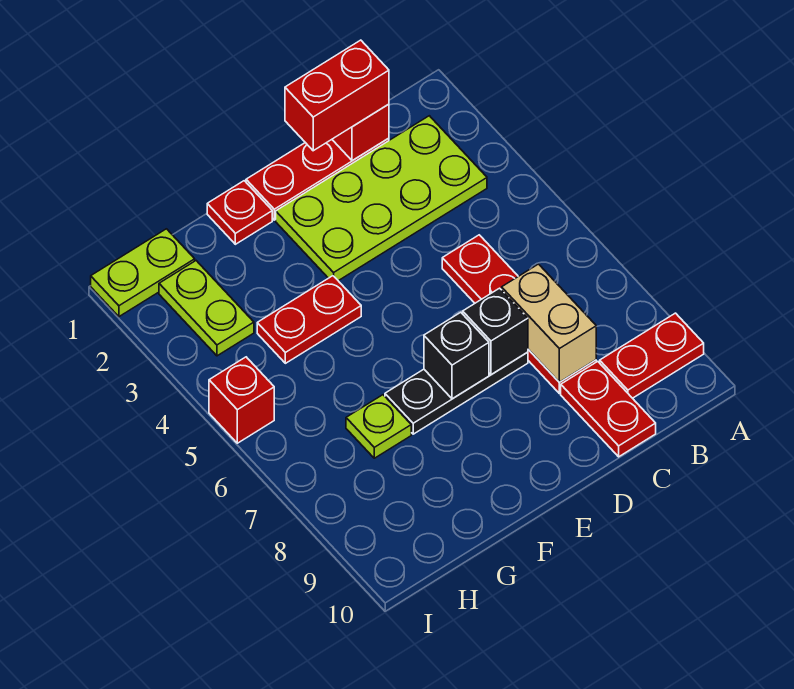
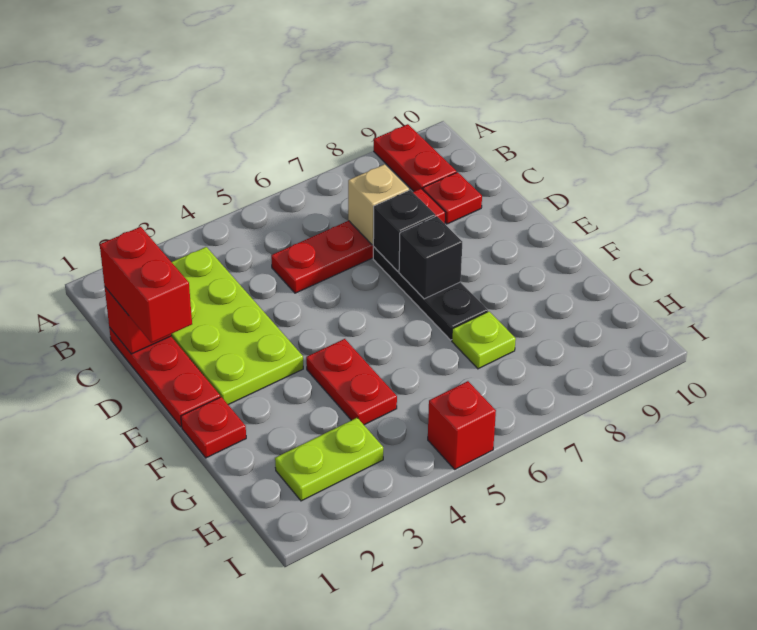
tan brick C7:C8 level 2 -> tan brick C7 level 2
red plate C9:C10 level 1 -> red plate C9 level 1
lime plate H1:I1 level 1 -> none

